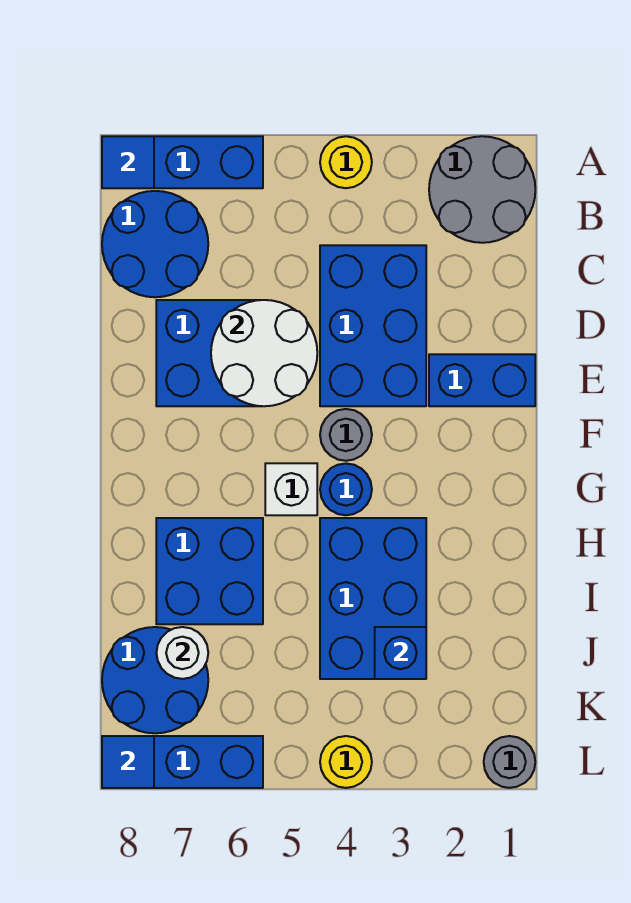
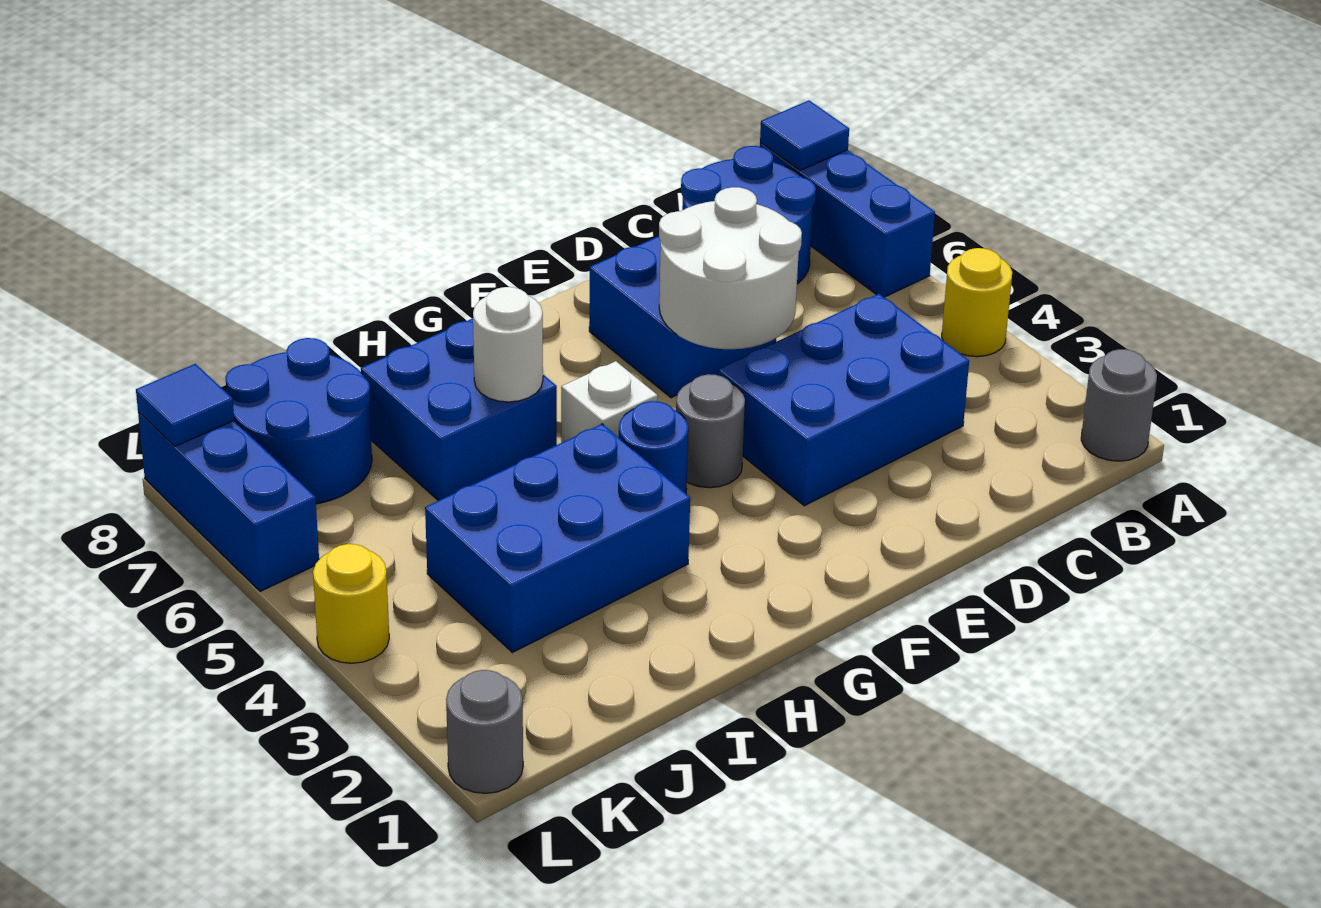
grey round brick A1:B2 level 1 -> grey round brick A1 level 1
blue brick E1:E2 level 1 -> none
blue brick J3 level 2 -> none
white round brick J7 level 2 -> white round brick H6 level 2

